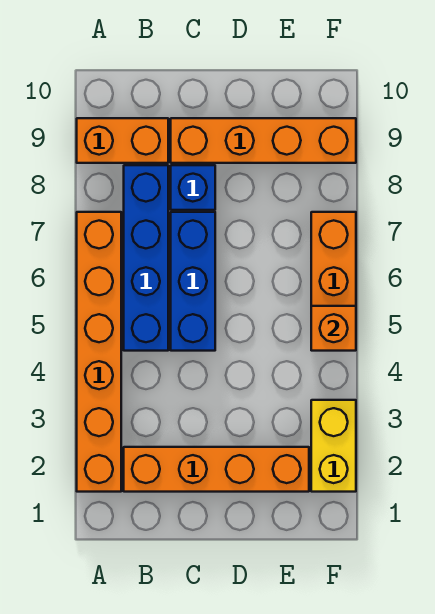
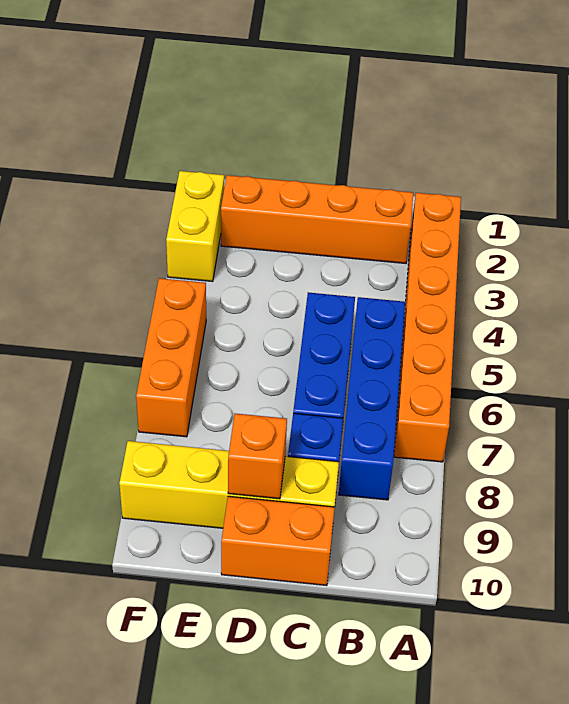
orange brick A9:B9 level 1 -> orange brick C10:D10 level 1
orange brick C9:F9 level 1 -> yellow brick C9:F9 level 1
orange brick F5 level 2 -> orange brick D9 level 2

